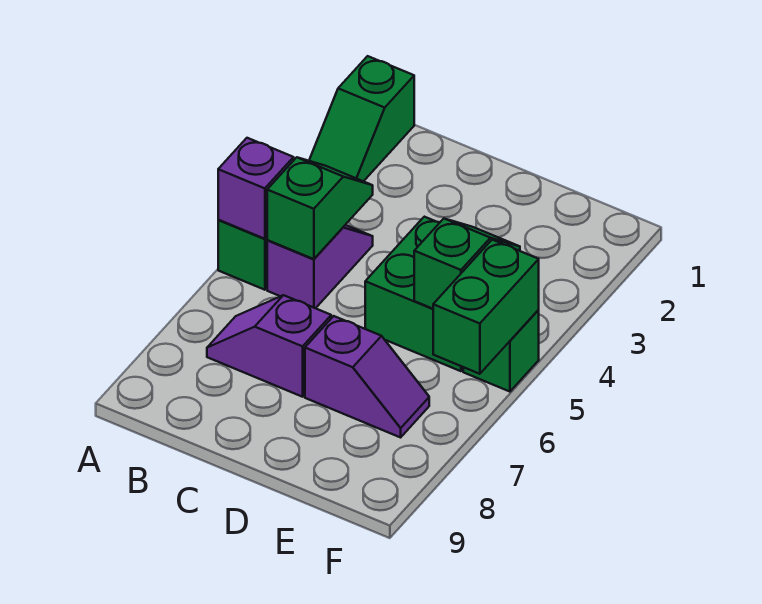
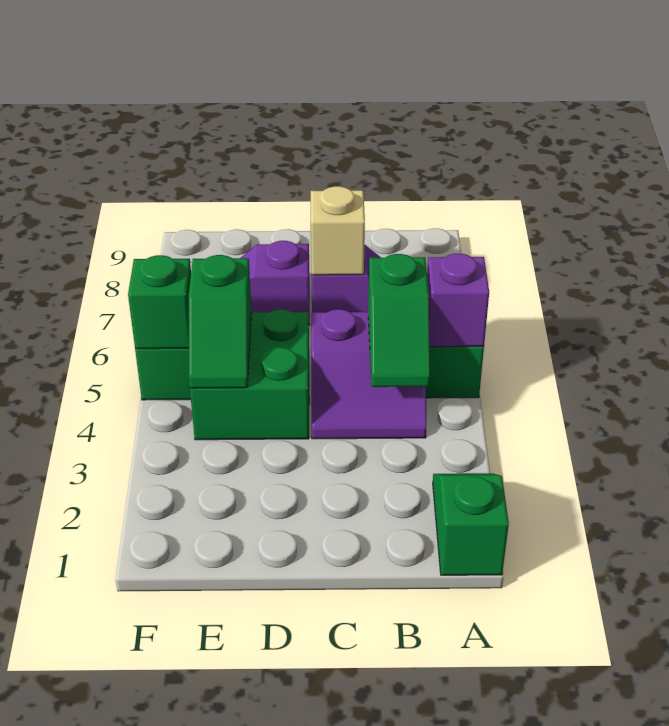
purple slope B4:B5 level 1 top 5 -> purple slope B4:C5 level 1 top 5
none -> tan brick C7 level 2
green brick F5:F6 level 2 -> green brick F5 level 2

